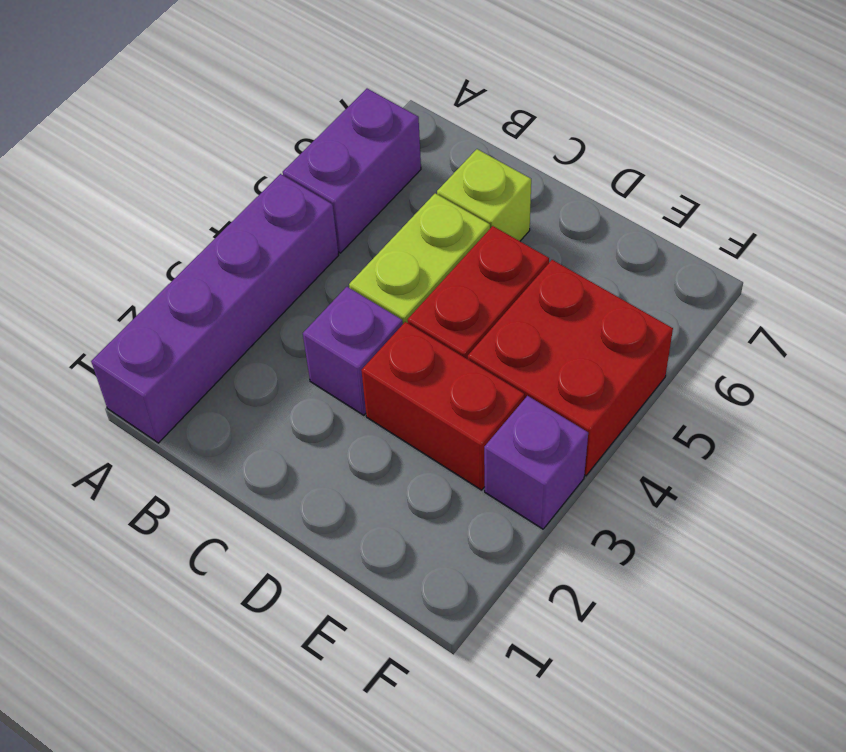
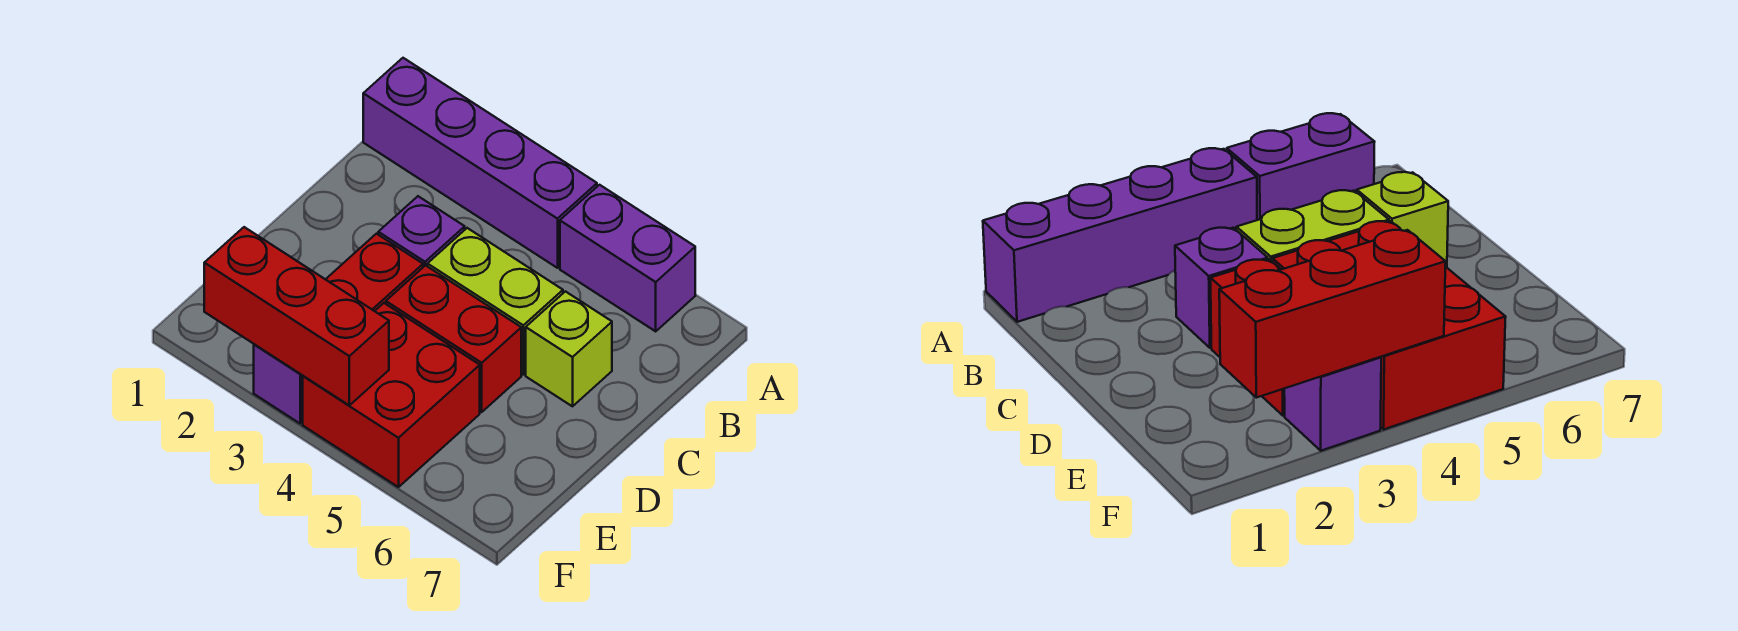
none -> red brick F2:F4 level 2

